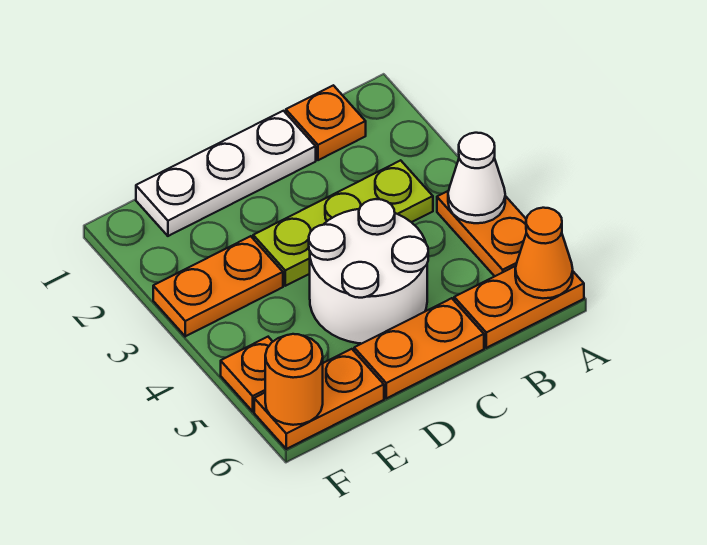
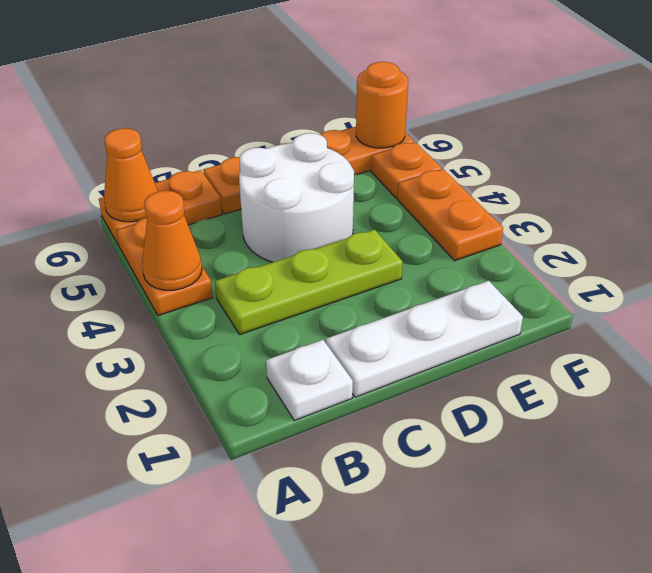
white cone A4 level 2 -> orange cone A4 level 2
orange plate B1 level 1 -> white plate B1 level 1
orange plate E3:F3 level 1 -> orange plate F3:F4 level 1

